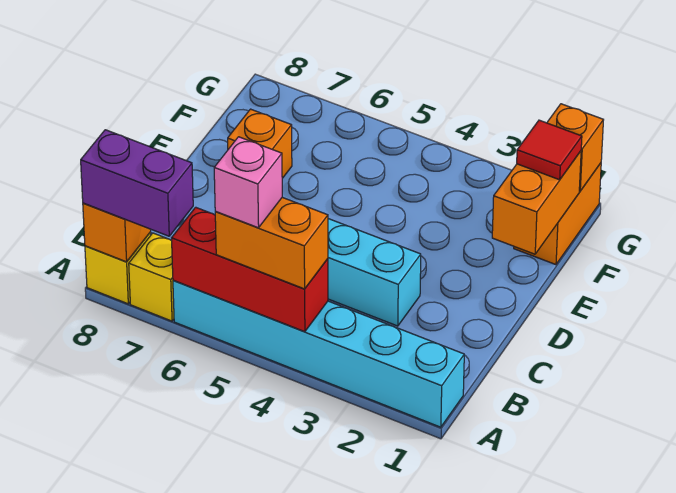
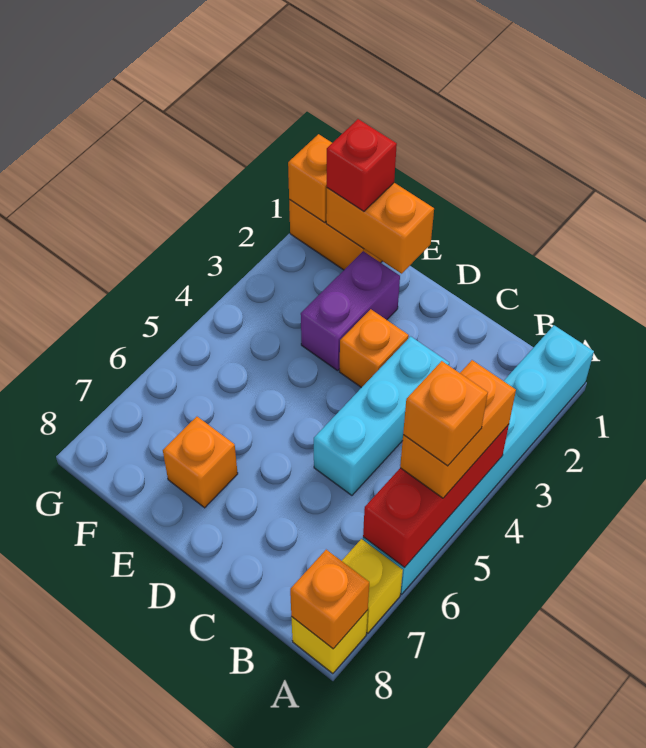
pink brick A5 level 4 -> orange brick A5 level 4
purple brick A7:A8 level 3 -> purple brick E2:E3 level 1
none -> orange brick D3 level 1
red tile F1 level 3 -> red brick F1 level 3

